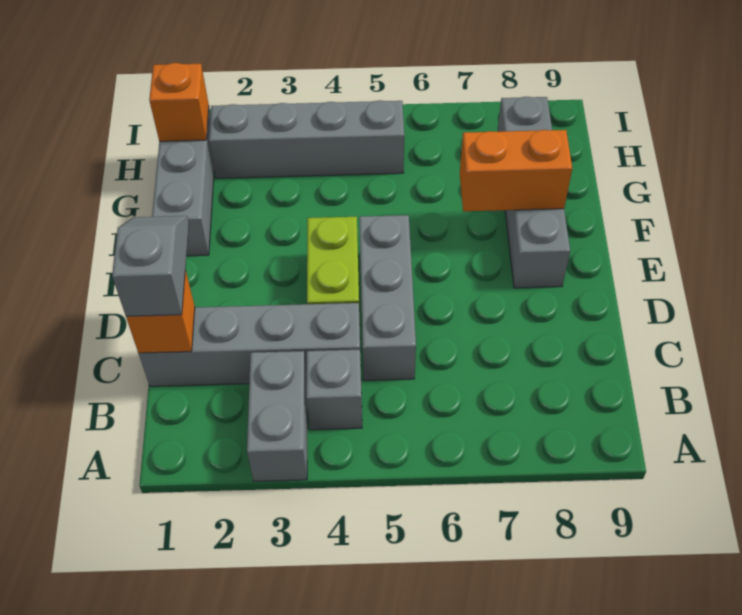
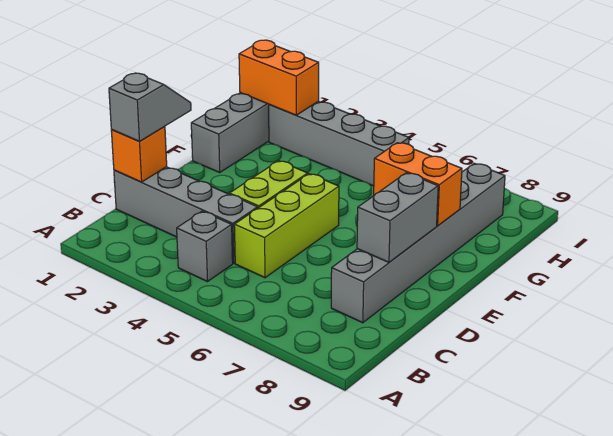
grey brick A3:B3 level 1 -> grey brick D8:E8 level 2
grey brick C5:E5 level 1 -> lime brick C5:E5 level 1
grey brick E8:H8 level 1 -> grey brick C8:H8 level 1
orange brick H1 level 2 -> orange brick H1:H2 level 2

